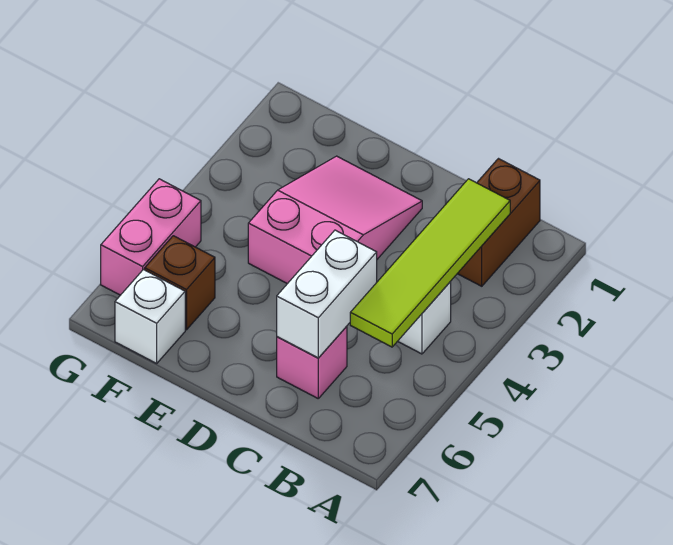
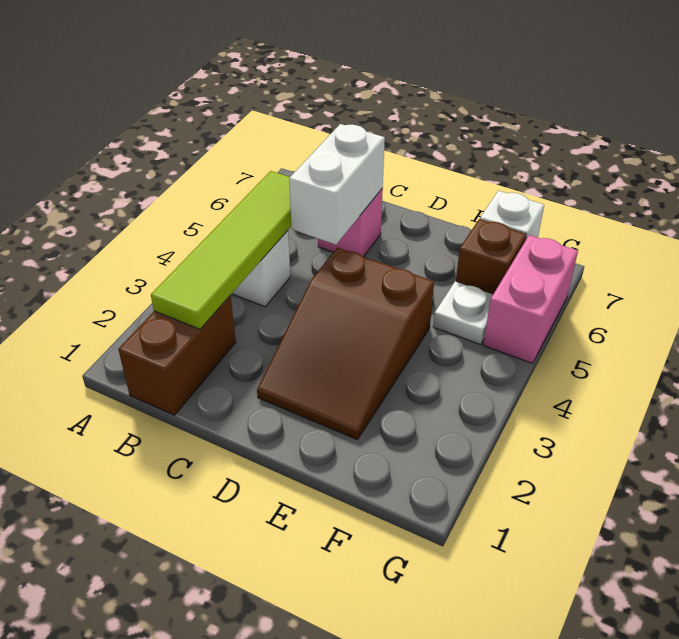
pink slope D2:E4 level 1 top 4 -> brown slope D2:E4 level 1 top 4
none -> white plate F5 level 1

